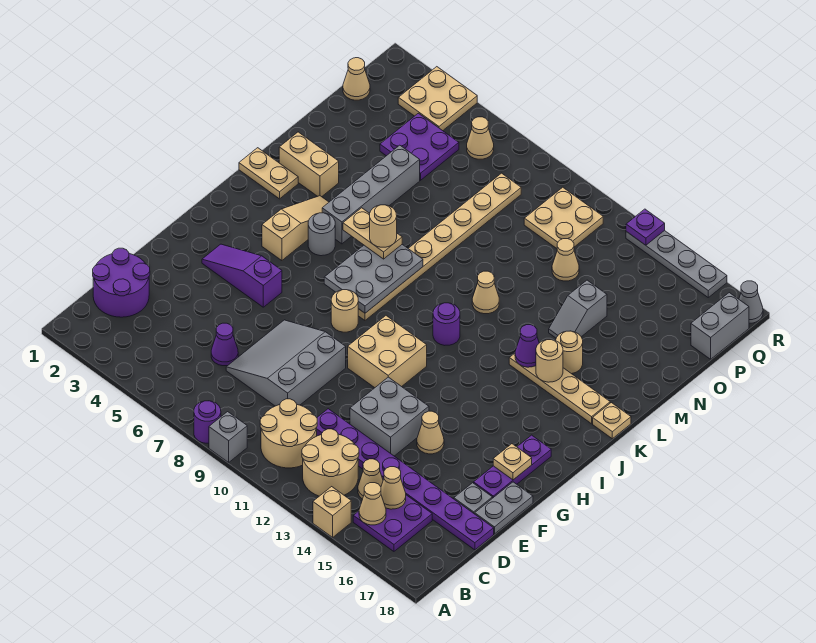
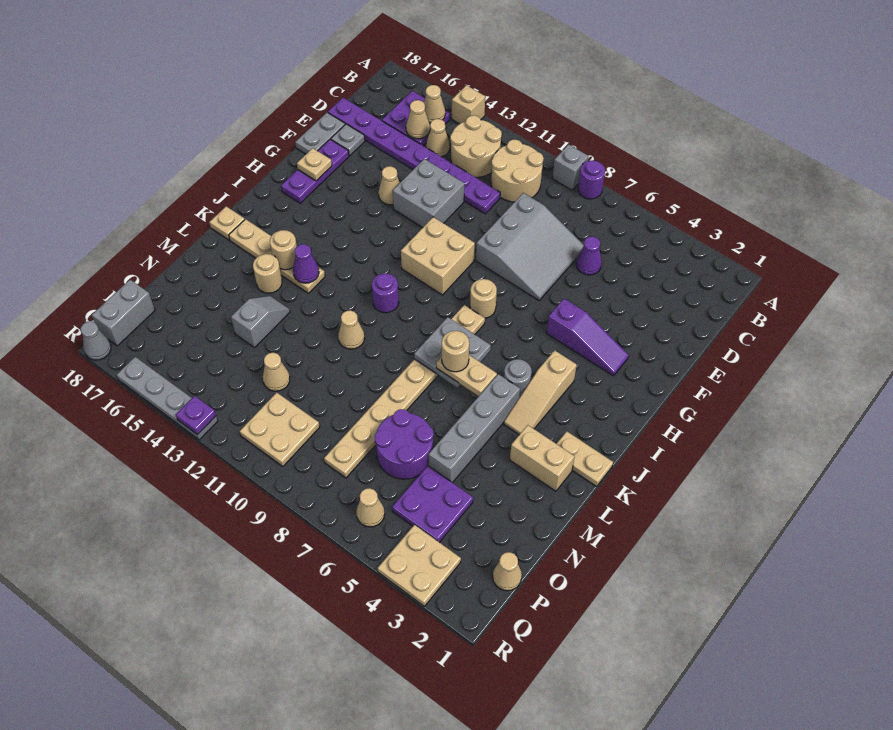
purple round brick C1:D2 level 1 -> purple round brick N6:O7 level 1
grey plate I7:K8 level 2 -> grey plate J7:K8 level 2

